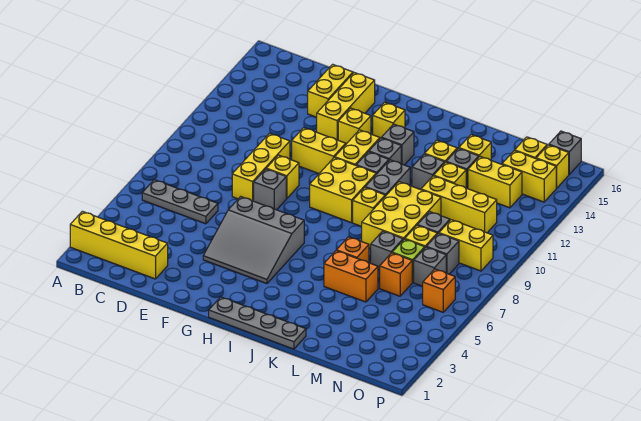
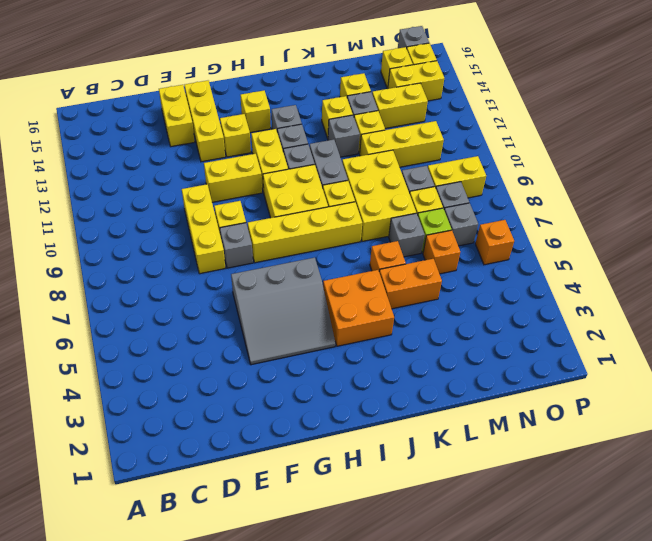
yellow brick A2:D2 level 1 -> yellow brick G8:J8 level 1
grey plate B6:D6 level 1 -> none
grey plate H1:K1 level 1 -> none
none -> orange brick I4:J5 level 1

